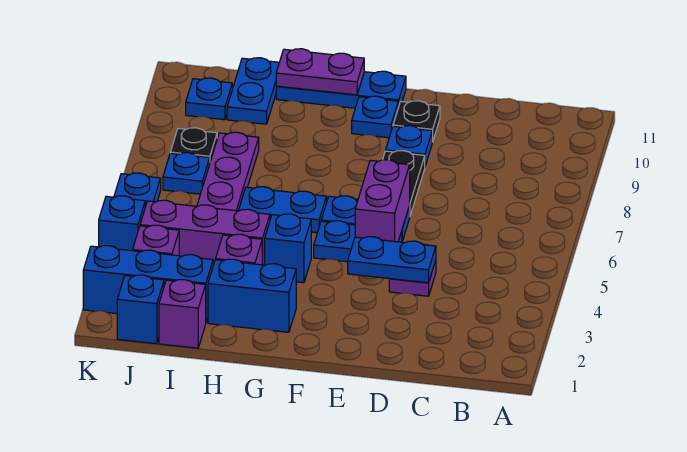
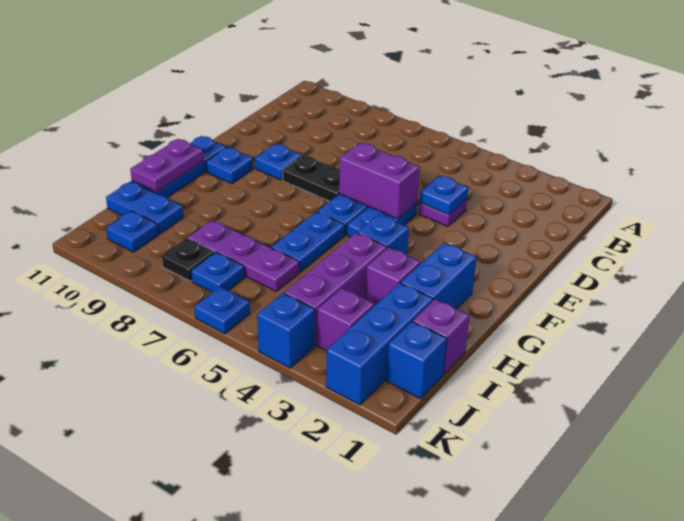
blue plate D4:E4 level 2 -> blue plate D4 level 2
black plate E10 level 1 -> none

